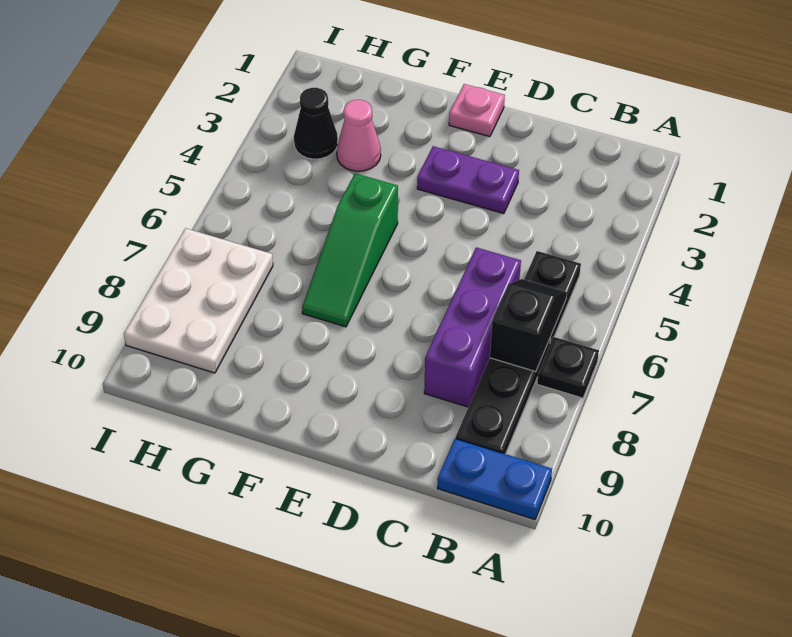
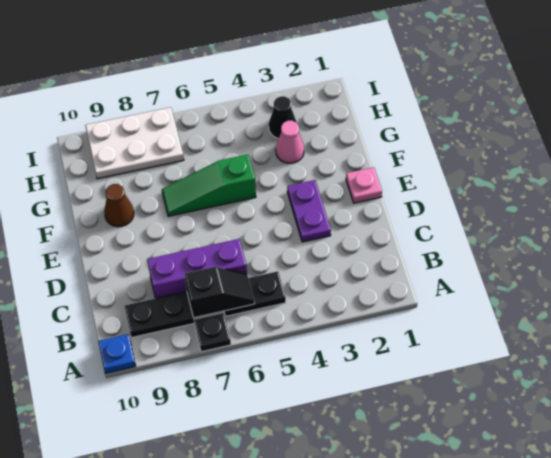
blue plate A10:B10 level 1 -> blue plate A10 level 1
none -> brown cone F9 level 1

